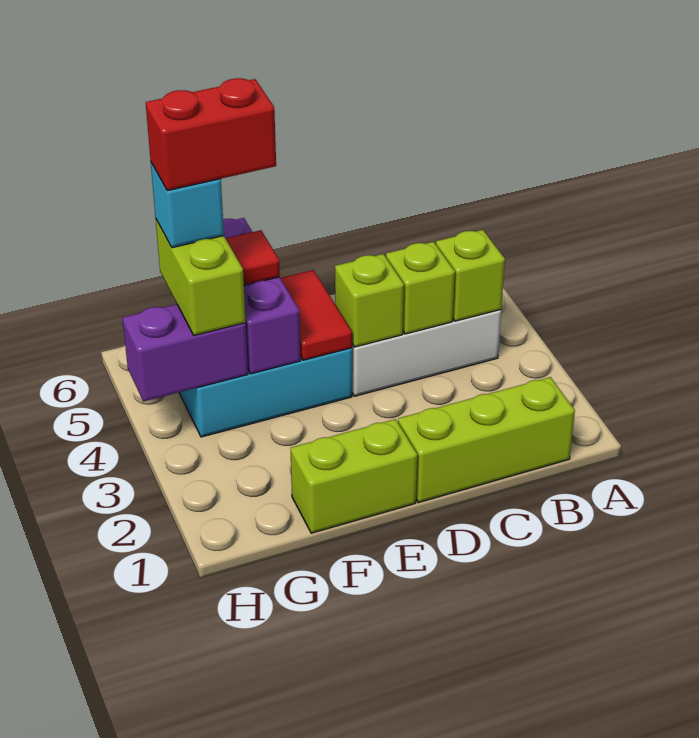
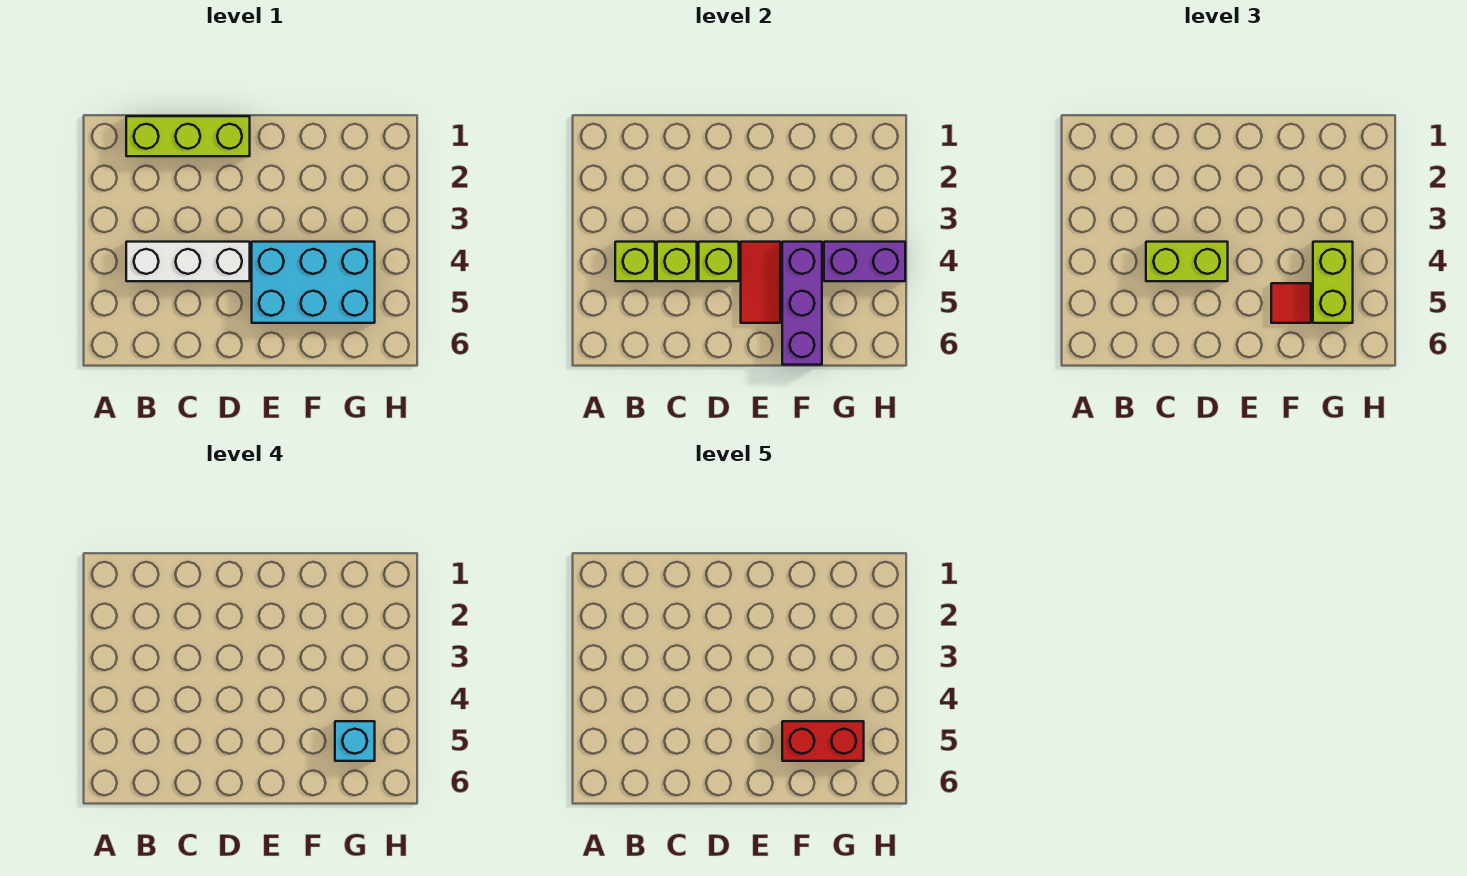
lime brick E1:F1 level 1 -> lime brick C4:D4 level 3

